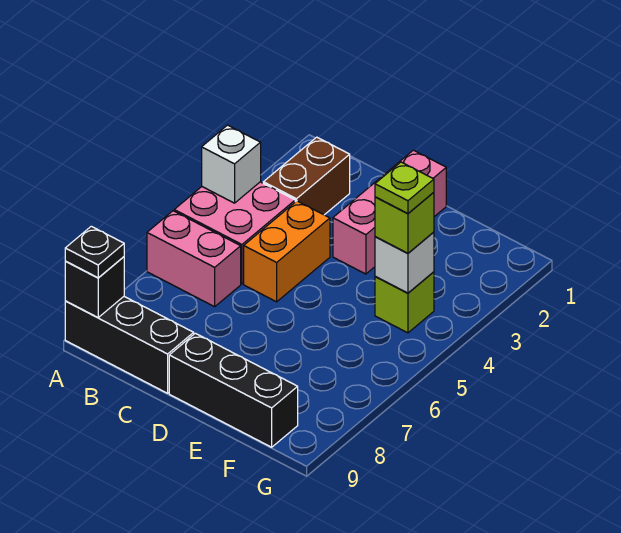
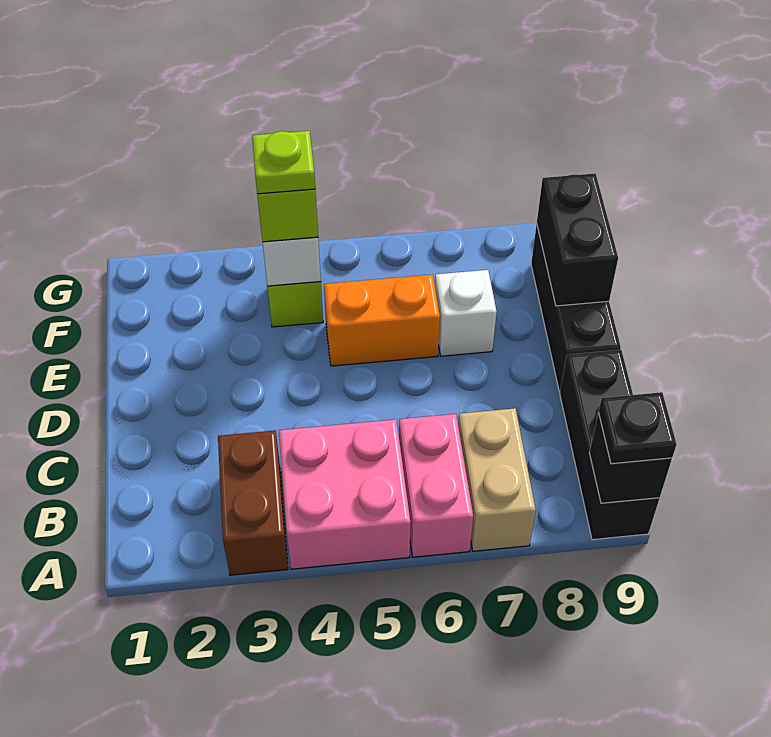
white brick A4 level 2 -> white brick E7 level 1
none -> tan brick A7:B7 level 1
brown brick B2:B3 level 1 -> brown brick A3:B3 level 1
orange brick C4:C5 level 1 -> orange brick E5:E6 level 1
pink brick D1:D3 level 1 -> none
none -> black brick E9:F9 level 2

